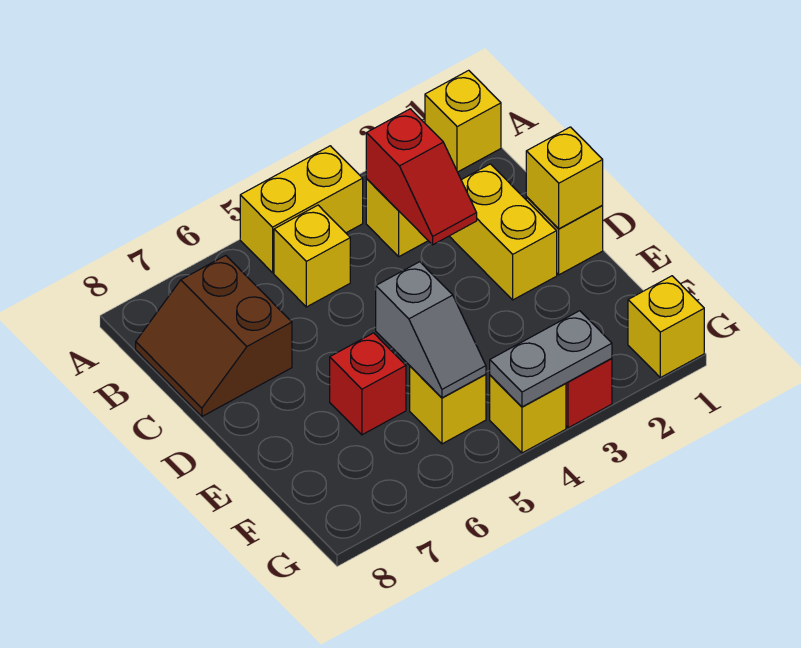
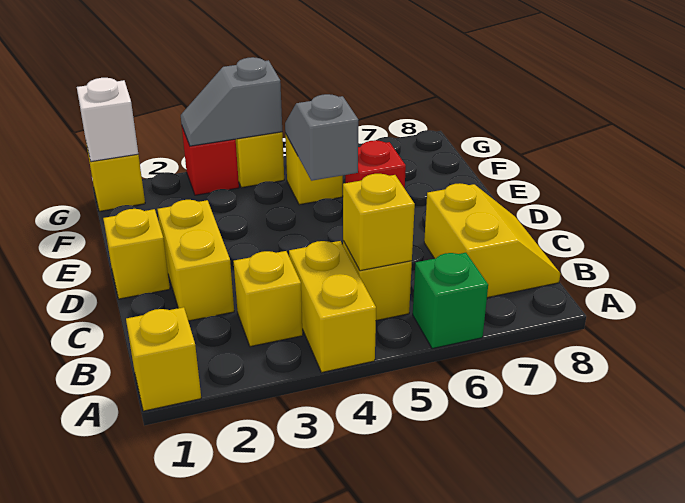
yellow brick A4:A5 level 1 -> yellow brick A4:B4 level 1
none -> green brick A6 level 1
red slope B3:C3 level 2 top B -> none
brown slope B7:C8 level 1 top 7 -> yellow slope B7:C8 level 1 top 7
yellow brick D1 level 2 -> yellow brick B5 level 2
none -> white brick G1 level 2
grey plate G3:G4 level 2 -> grey slope G3:G4 level 2 top 4

